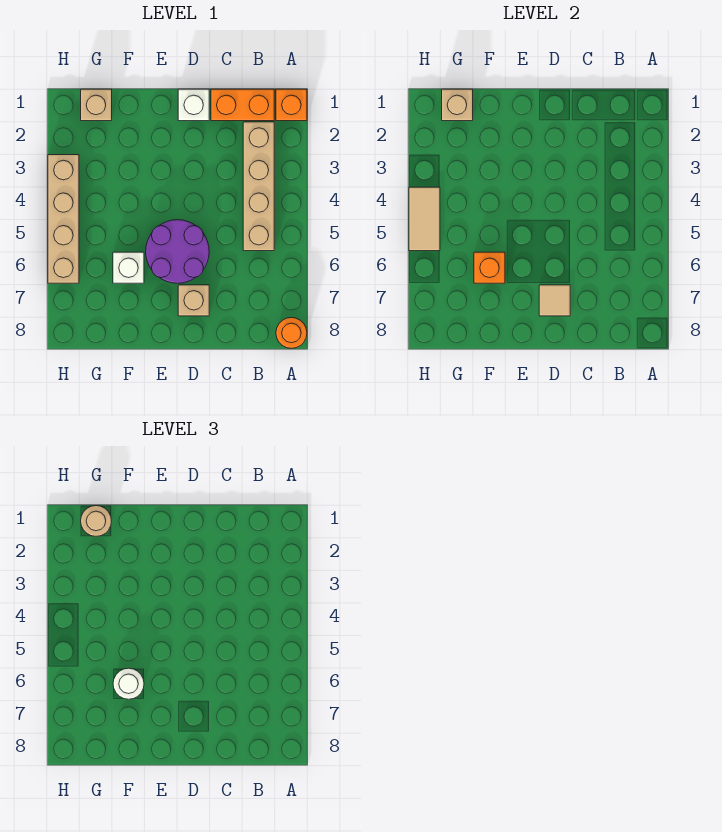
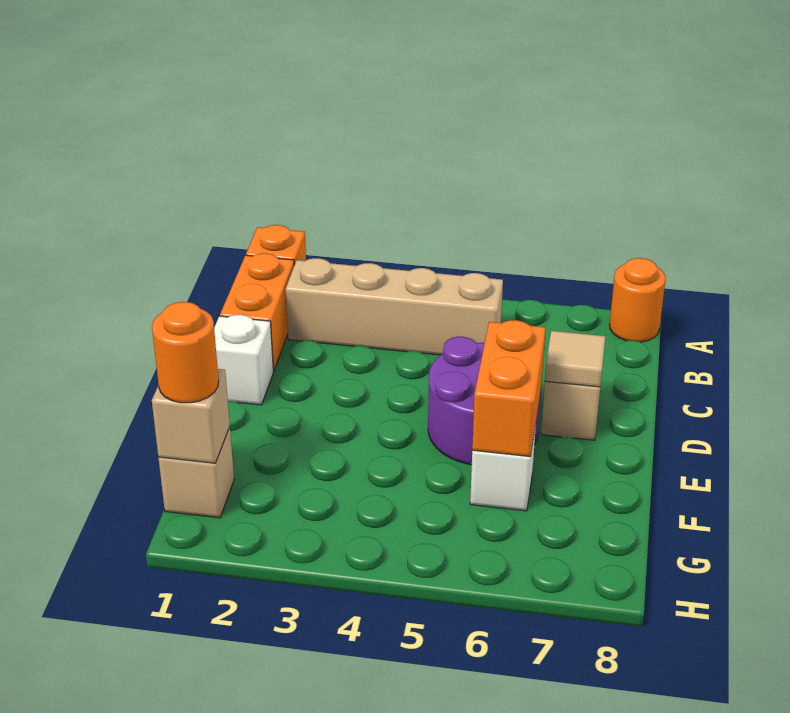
orange brick F6 level 2 -> orange brick E6:F6 level 2
white round brick F6 level 3 -> none
tan round brick G1 level 3 -> orange round brick G1 level 3
tan brick H3:H6 level 1 -> none
tan tile H4:H5 level 2 -> none

